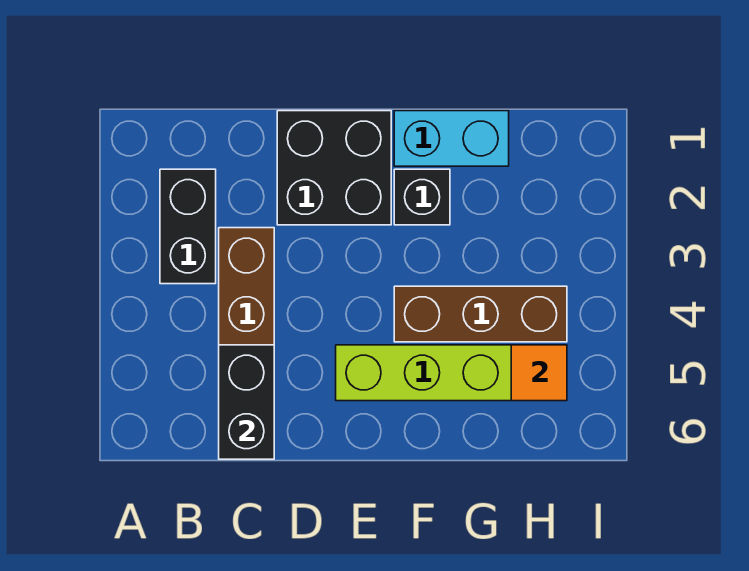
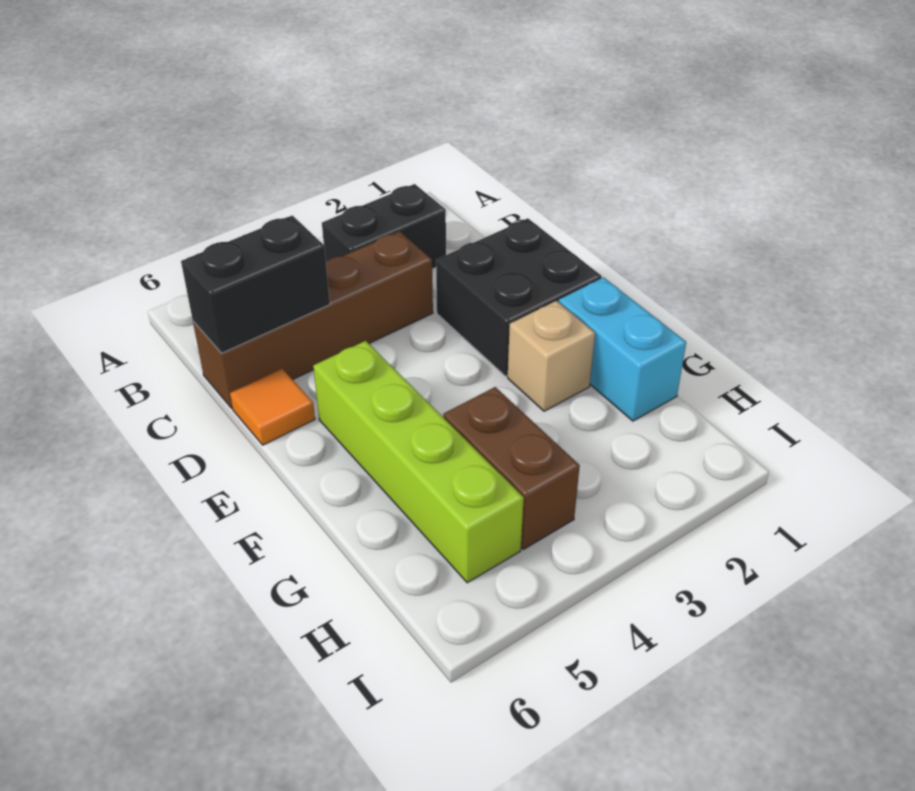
black brick F2 level 1 -> tan brick F2 level 1
brown brick F4:H4 level 1 -> brown brick G4:H4 level 1
orange tile H5 level 2 -> orange tile D6 level 1

